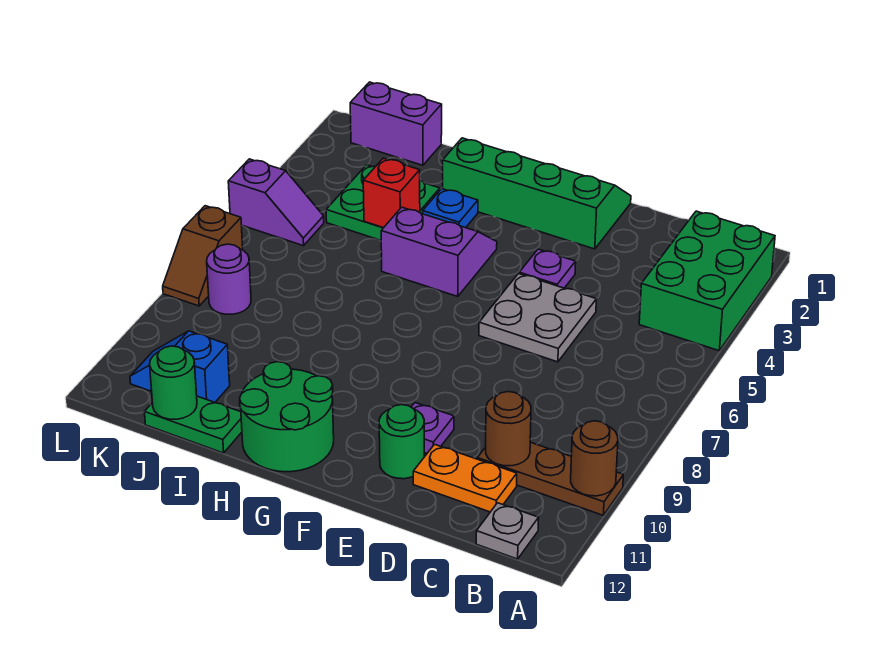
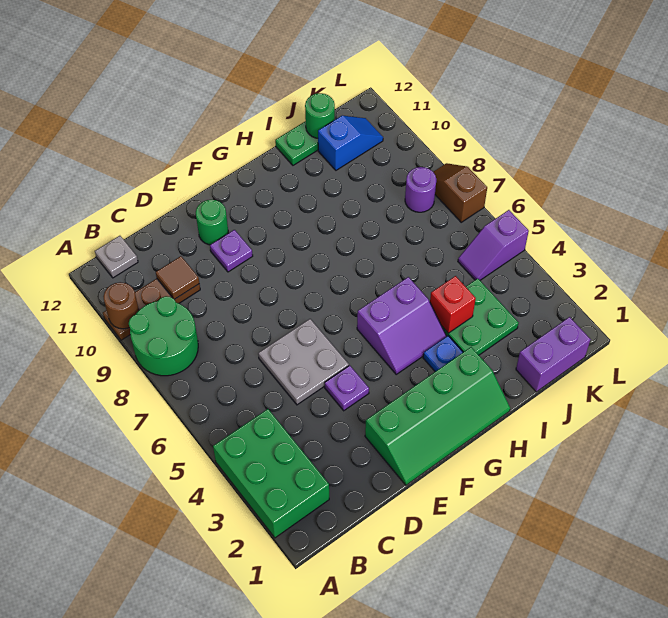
brown round brick C10 level 2 -> brown tile C10 level 2
orange plate C11:D11 level 1 -> none
green round brick G11:H12 level 1 -> green round brick A8:B9 level 1

